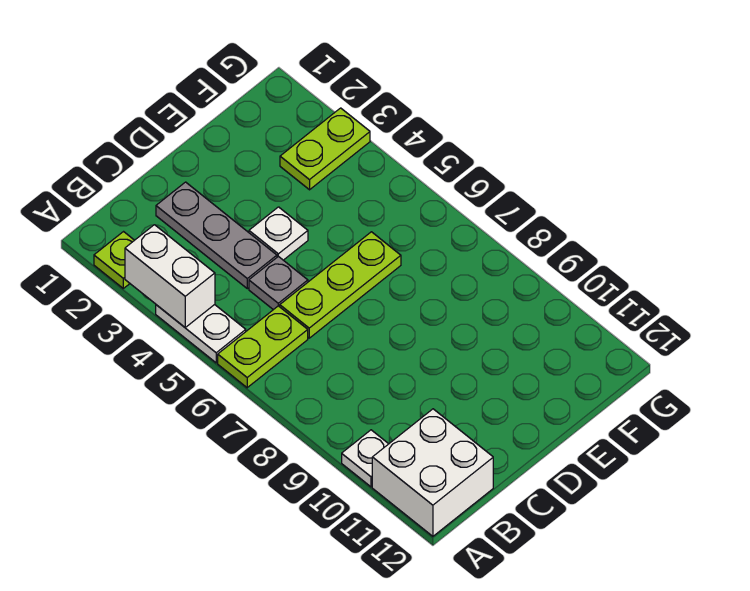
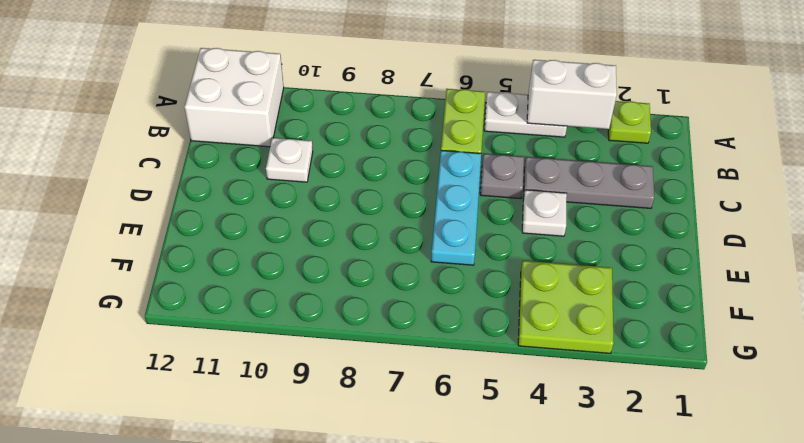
white plate A10 level 1 -> white plate C10 level 1
lime plate C6:E6 level 1 -> cyan plate C6:E6 level 1
lime plate F3:G3 level 1 -> lime plate F3:G4 level 1

